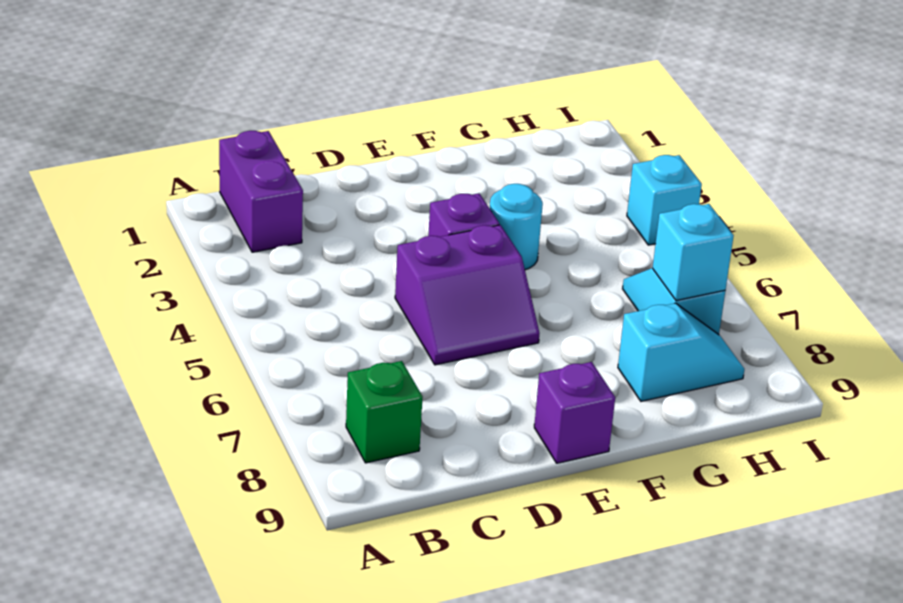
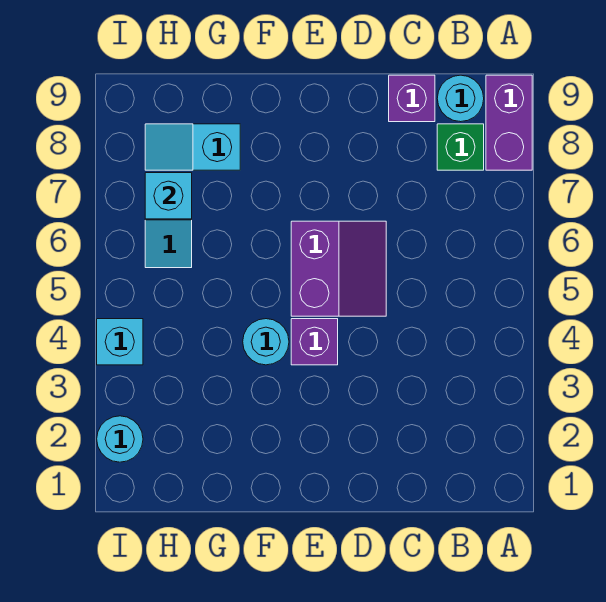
purple brick B1:B2 level 1 -> purple brick A8:A9 level 1
none -> cyan round brick B9 level 1
purple slope D5:E6 level 1 top 5 -> purple slope D5:E6 level 1 top E
purple brick E9 level 1 -> purple brick C9 level 1
none -> cyan round brick I2 level 1

